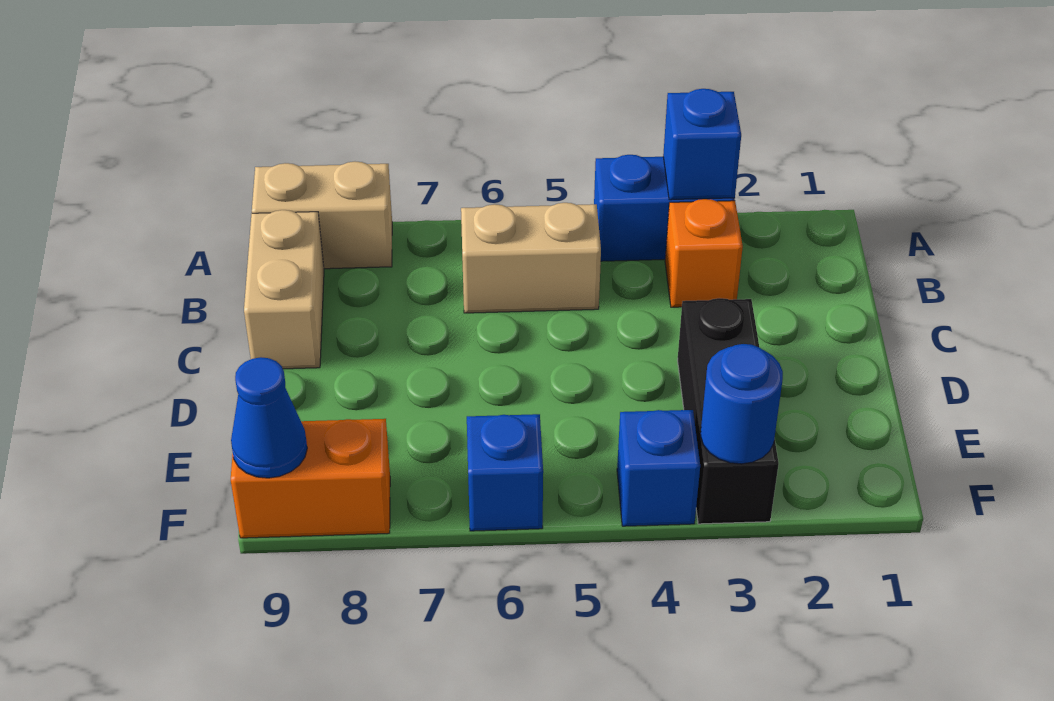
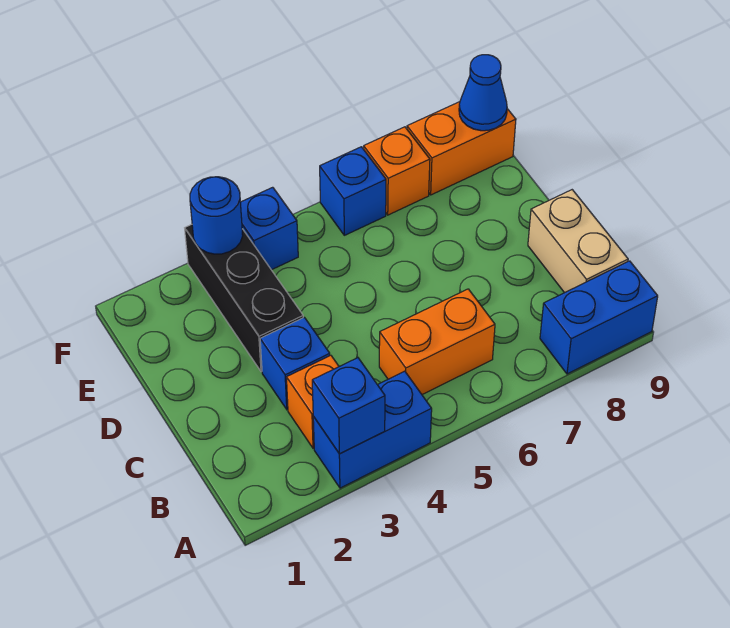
tan brick A8:A9 level 1 -> blue brick A8:A9 level 1
tan brick B5:B6 level 1 -> orange brick B5:B6 level 1
none -> blue brick C3 level 1
none -> orange brick F7 level 1

